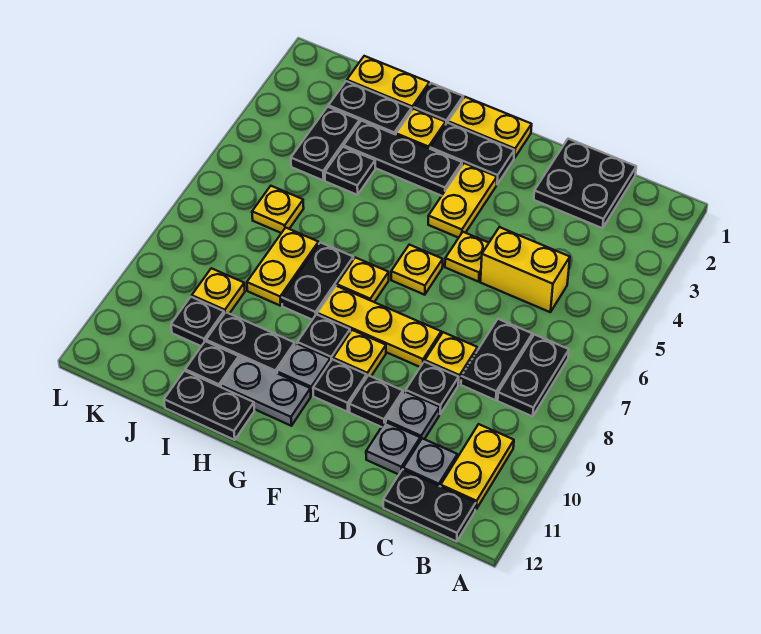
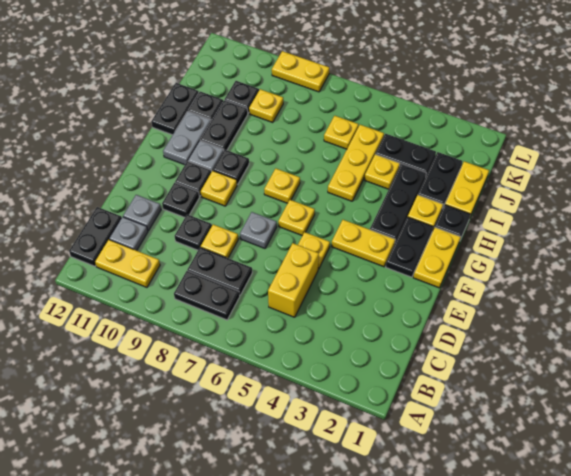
black plate C1:D2 level 1 -> none
grey plate D10 level 1 -> grey plate E7 level 1
yellow plate E8:G8 level 1 -> yellow plate H5:J5 level 1
black plate H7:H8 level 1 -> none
black plate I4 level 1 -> yellow plate I4 level 1
yellow plate I7:I8 level 1 -> yellow plate L8:L9 level 1

